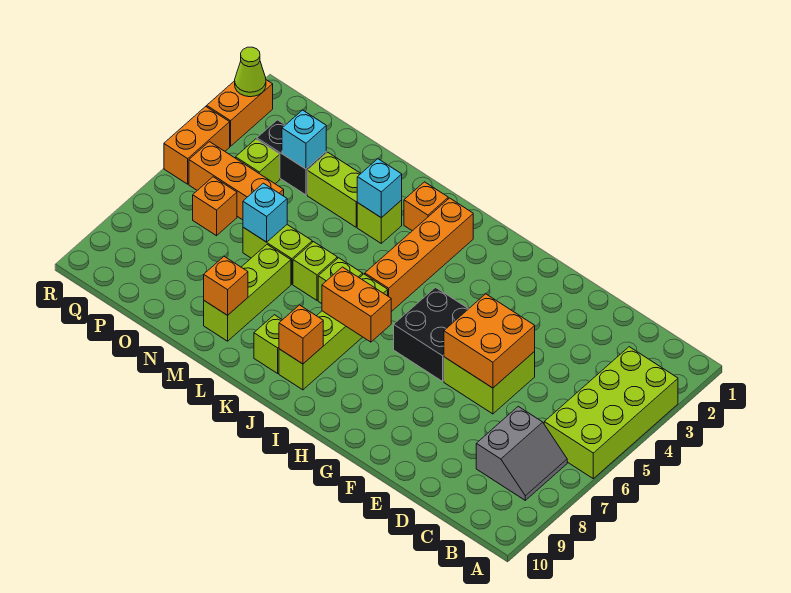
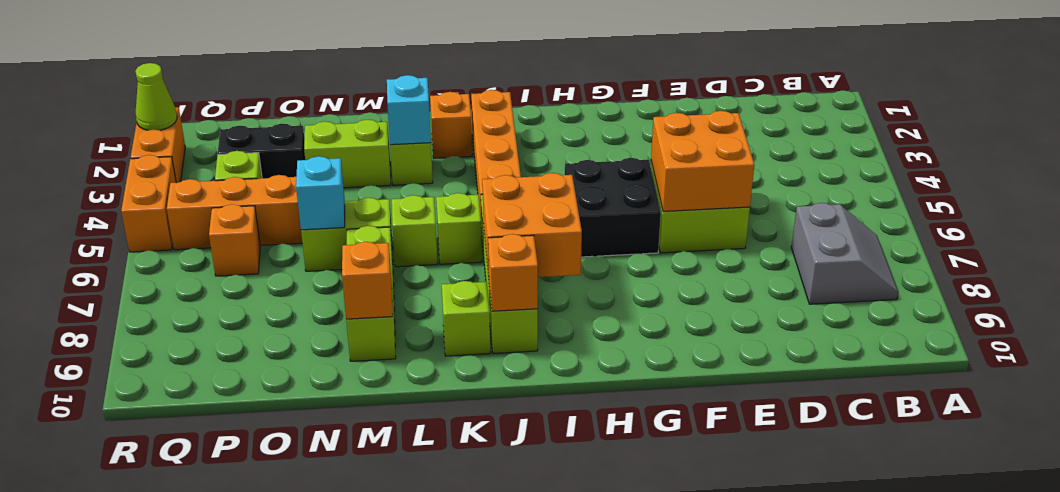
lime brick A3:B6 level 1 -> none
orange brick I7:J7 level 2 -> orange brick I7:J8 level 2
cyan brick O3 level 2 -> none

